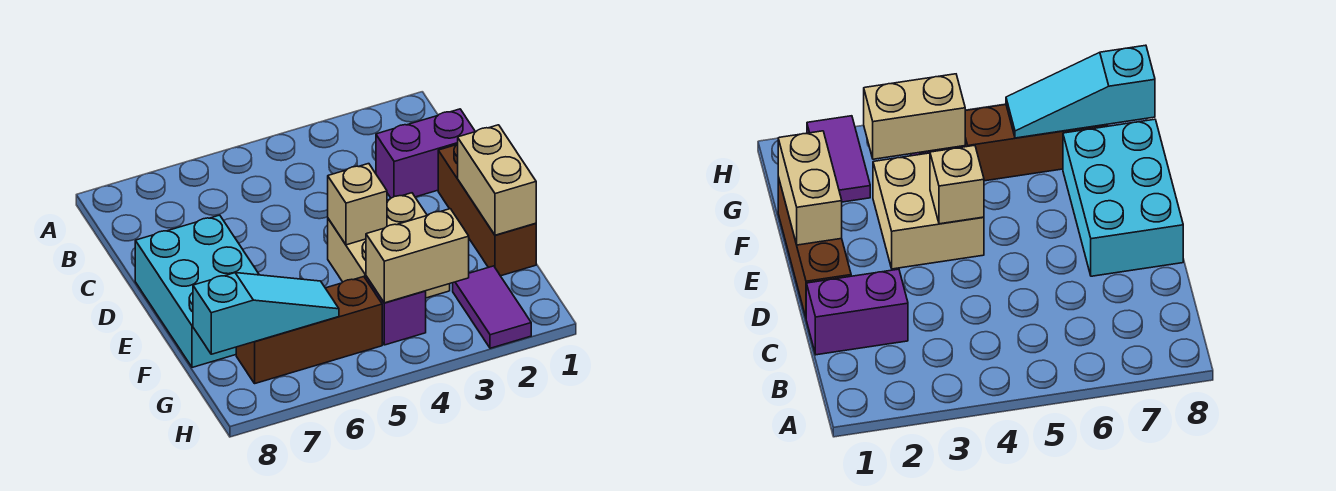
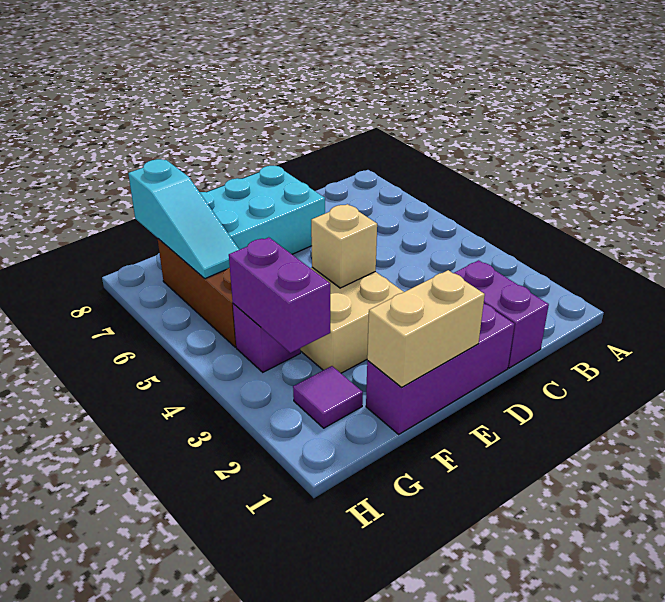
brown brick D1:F1 level 1 -> purple brick D1:F1 level 1
purple tile G2:H2 level 1 -> purple tile G2 level 1
tan brick G3:G4 level 2 -> purple brick G3:G4 level 2

